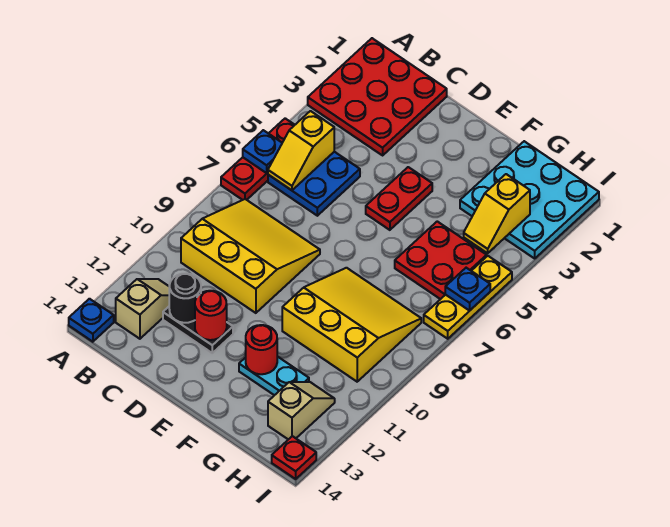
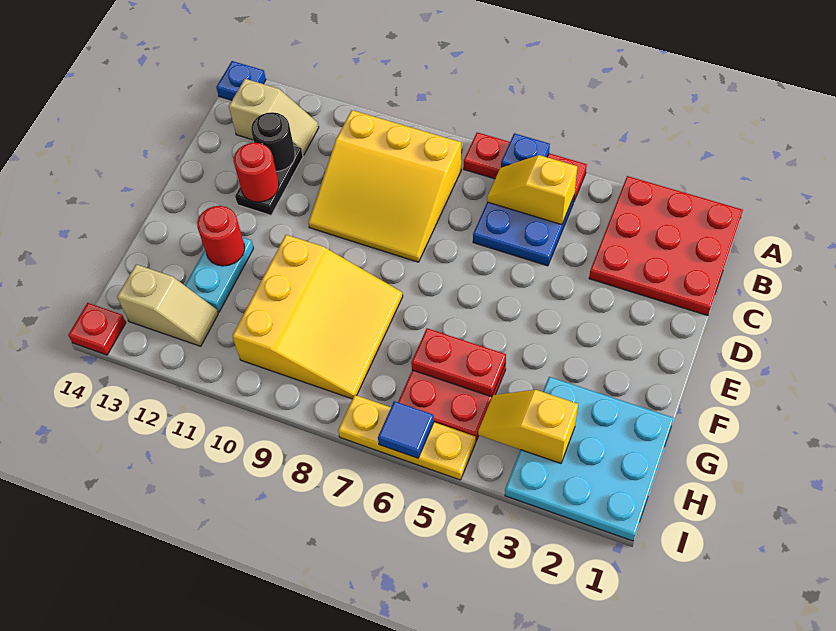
yellow slope B8:D10 level 1 top 10 -> yellow slope B8:D10 level 1 top B
red plate E4:E5 level 1 -> red plate G5:G6 level 2
blue plate I6 level 2 -> blue tile I6 level 2

